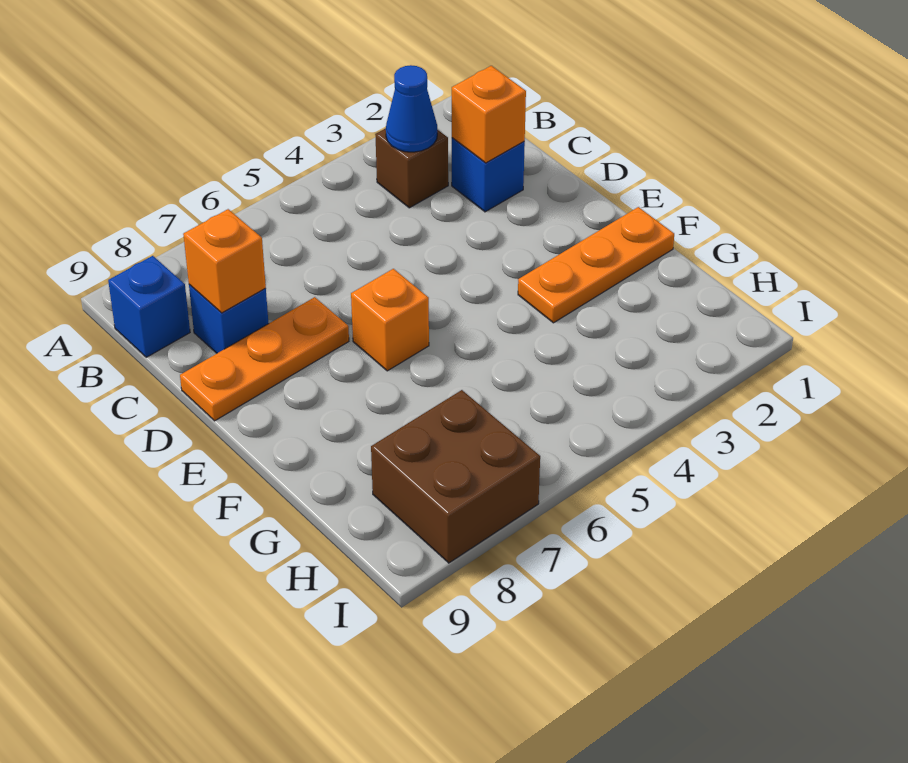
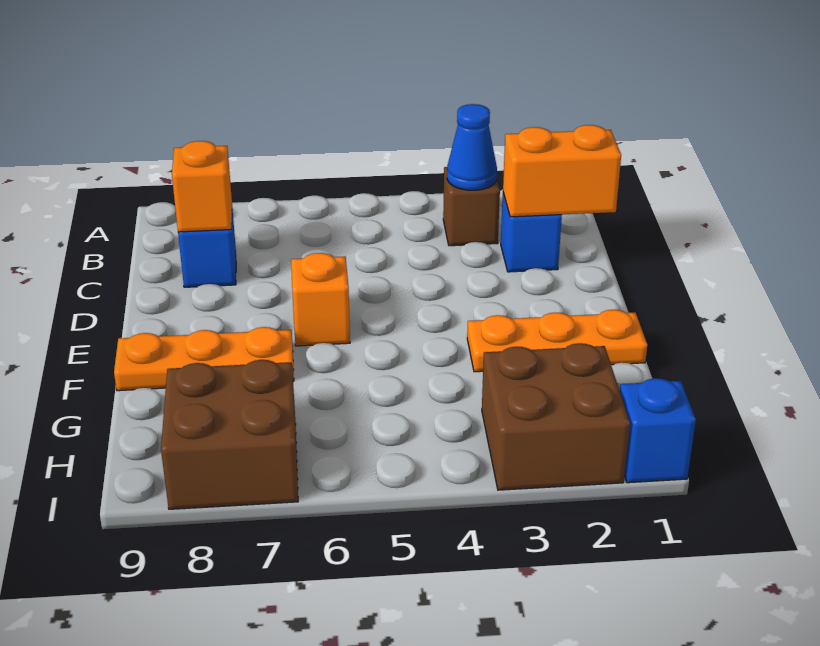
blue brick B9 level 1 -> blue brick I1 level 1
orange brick C2 level 2 -> orange brick C1:C2 level 2
orange plate D7:D9 level 1 -> orange plate F7:F9 level 1
none -> brown brick H2:I3 level 1

